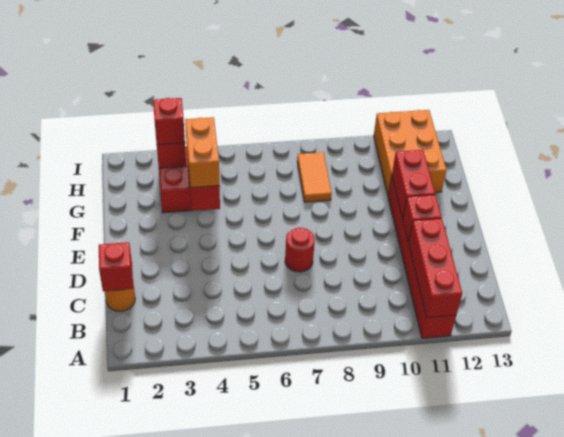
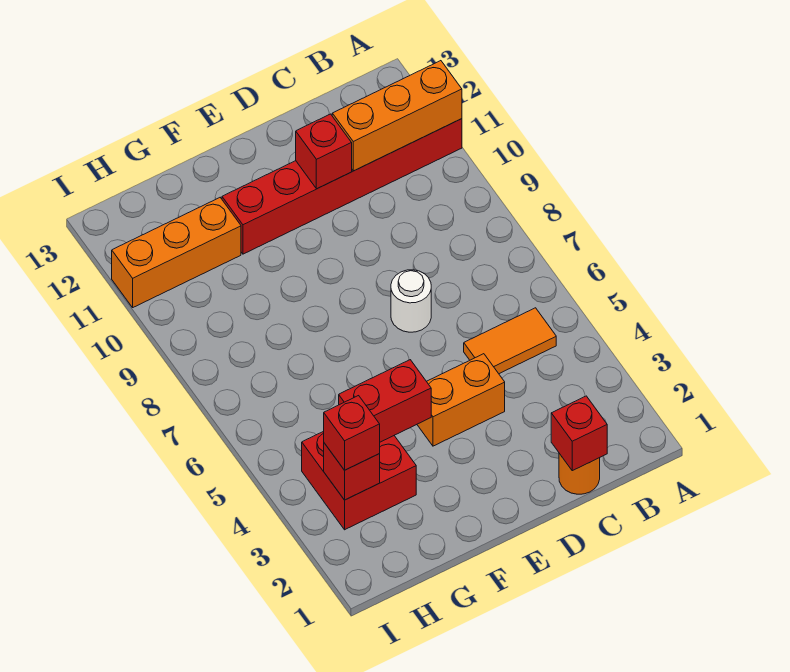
red brick A11:C11 level 2 -> orange brick A11:C11 level 2
red round brick D7 level 1 -> white round brick D7 level 1
red brick E11:F11 level 2 -> none
orange brick F4:G4 level 3 -> orange brick D4:E4 level 1
orange tile G8:H8 level 1 -> orange tile B5:C5 level 1
orange brick G11:I12 level 1 -> orange brick G11:I11 level 1

